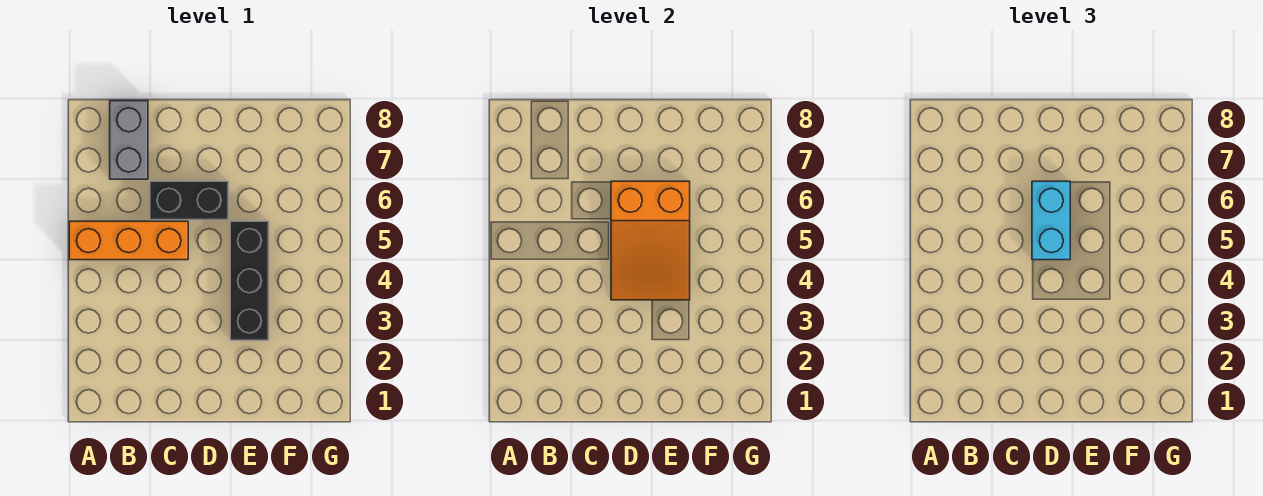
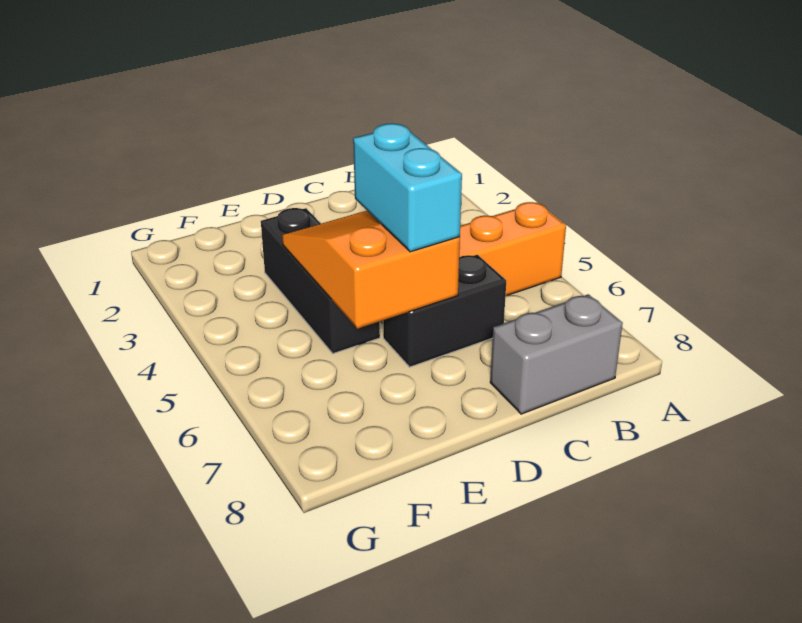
grey brick B7:B8 level 1 -> grey brick B8:C8 level 1

